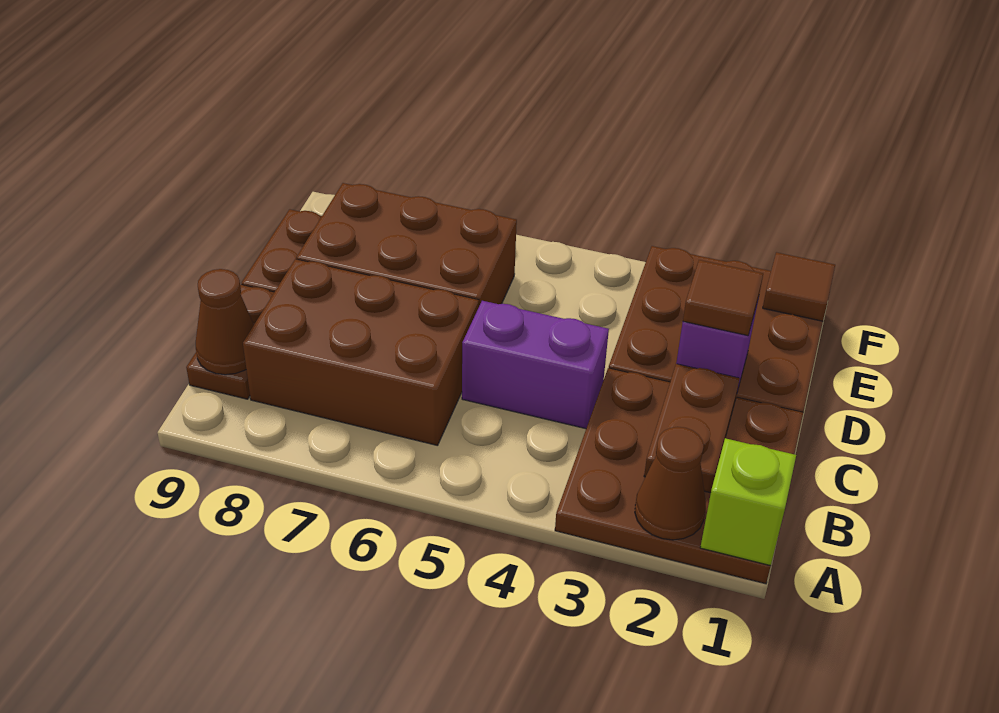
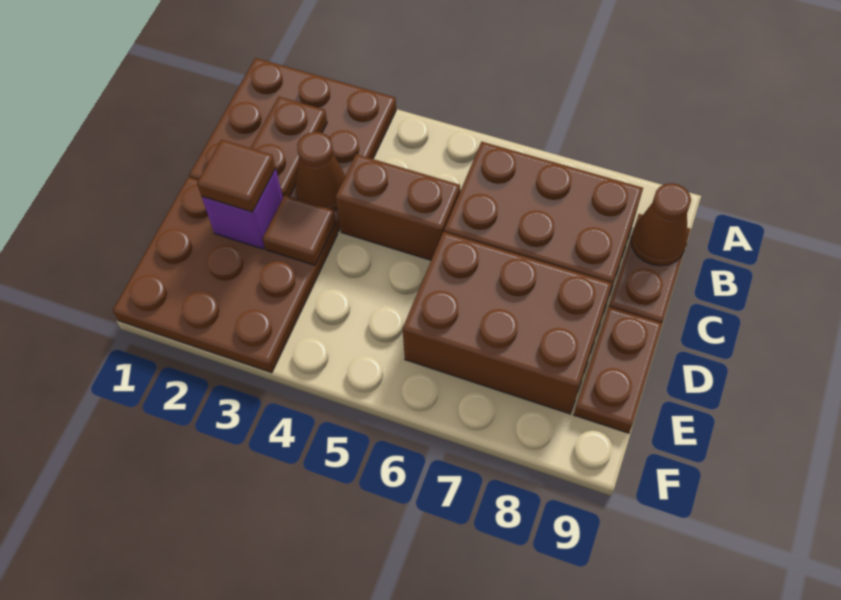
lime brick A1 level 2 -> none
brown cone A2 level 2 -> brown cone C3 level 2
purple brick C4:C5 level 1 -> brown brick C4:C5 level 1
brown tile F1 level 2 -> brown tile D3 level 2

